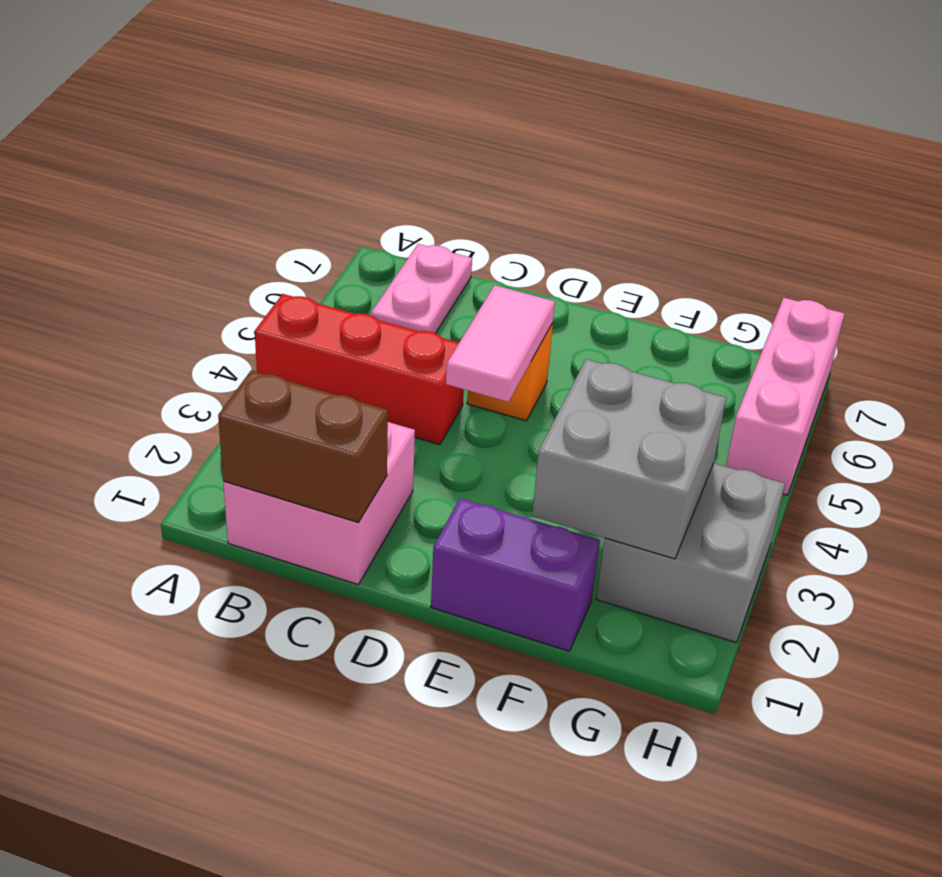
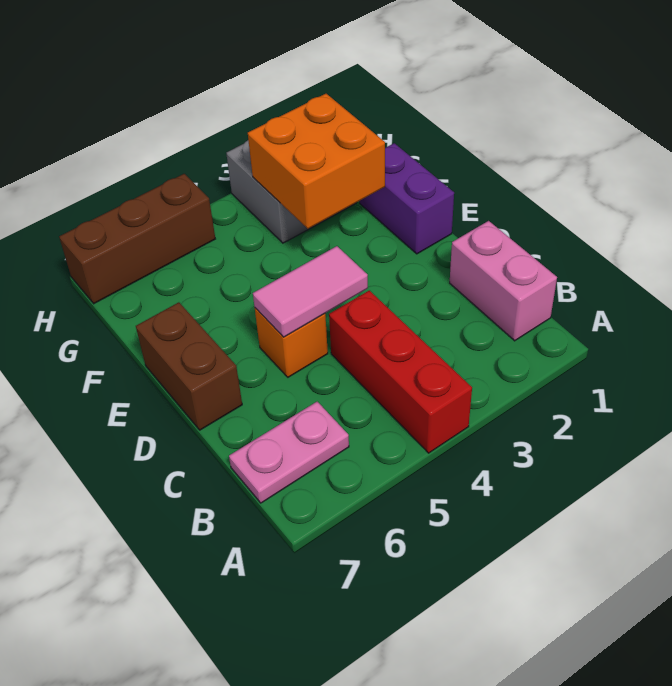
pink brick B1:C2 level 1 -> pink brick B1:C1 level 1
brown brick B1:C1 level 2 -> brown brick D7:E7 level 1
grey brick F2:G3 level 2 -> orange brick F2:G3 level 2
pink brick H5:H7 level 1 -> brown brick H5:H7 level 1

